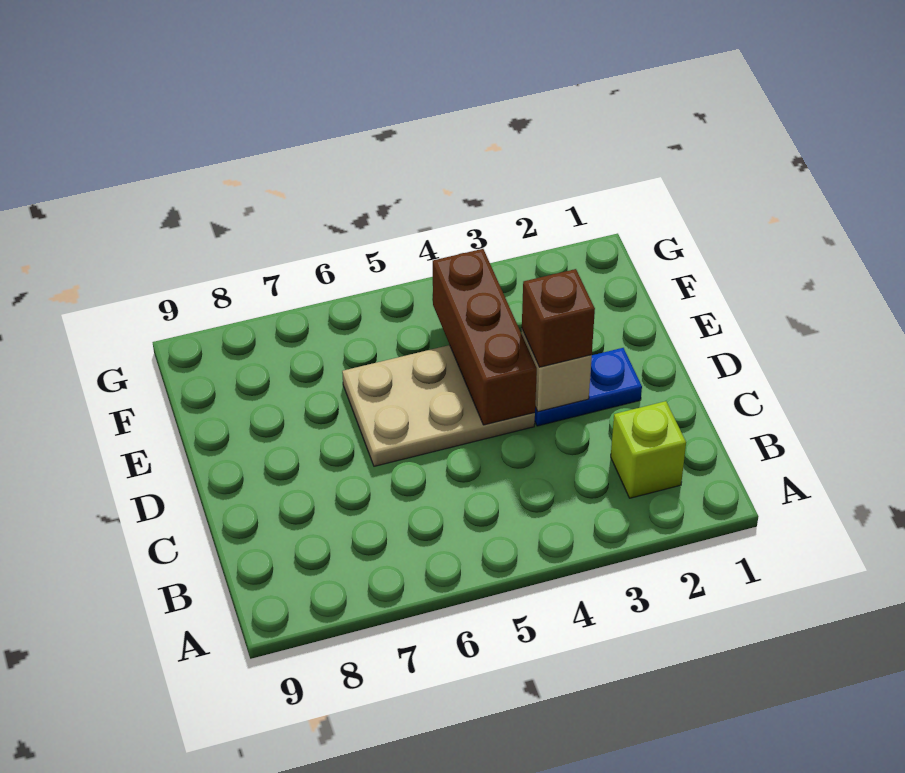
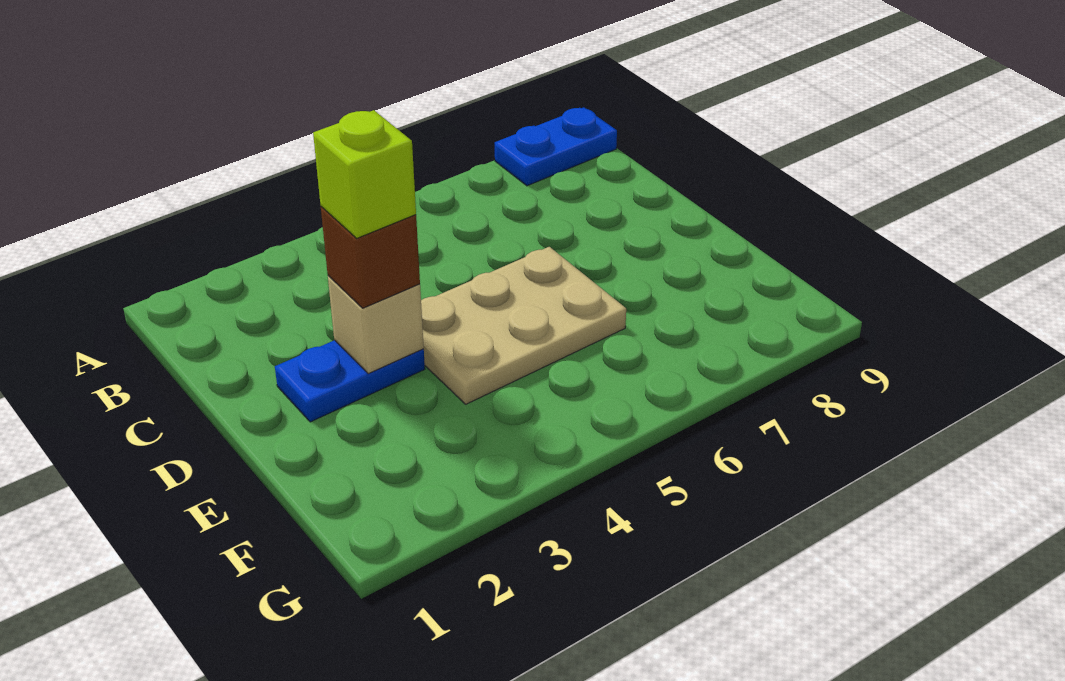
none -> blue plate A8:A9 level 1
lime brick B2 level 1 -> lime brick D3 level 4
brown brick D4:F4 level 2 -> none

